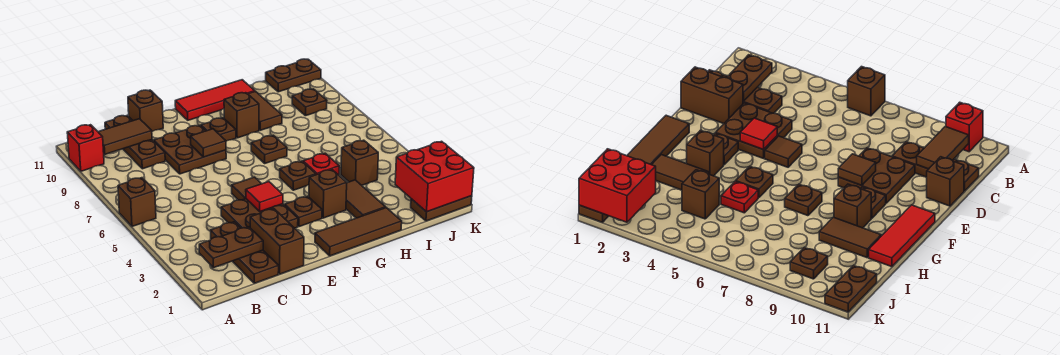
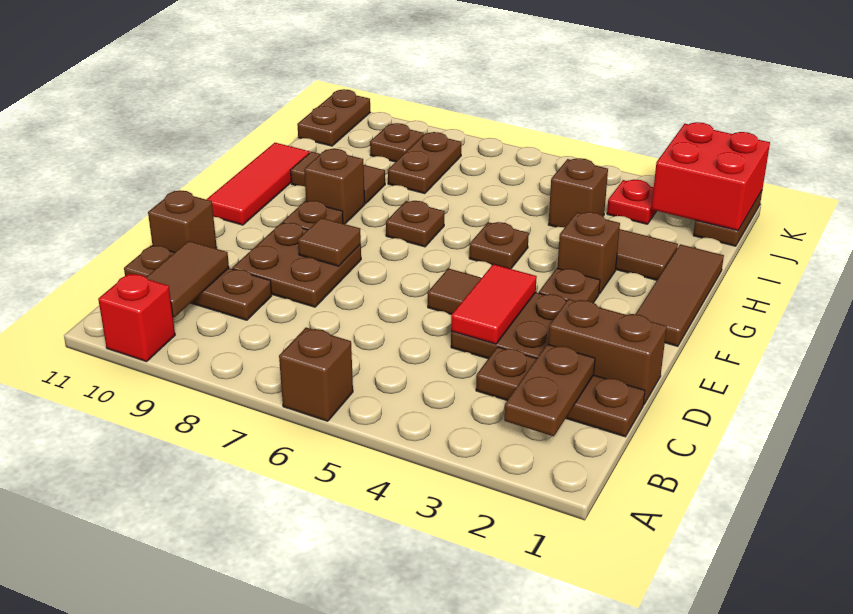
red tile E4 level 2 -> red tile D4:E4 level 2
red plate H5 level 1 -> red plate J3 level 1
none -> brown plate I8:J8 level 1

